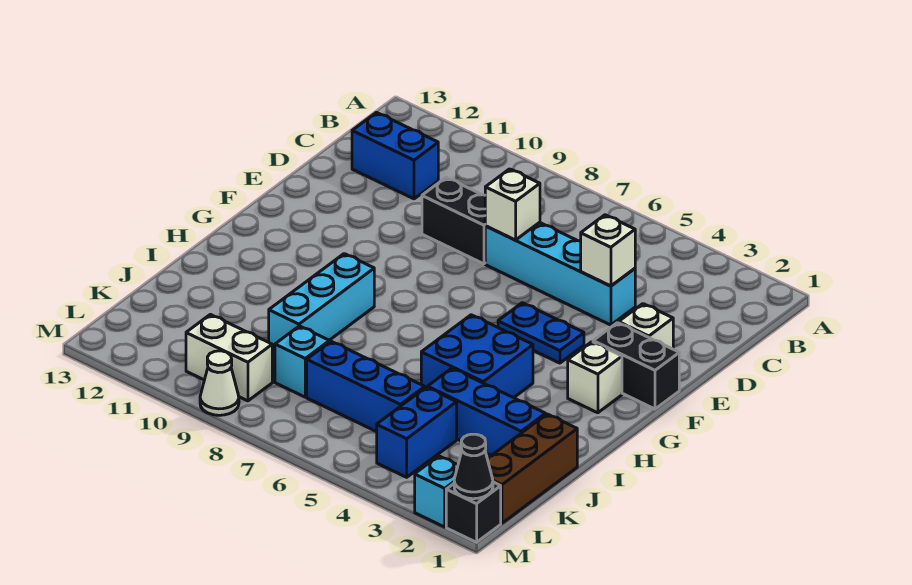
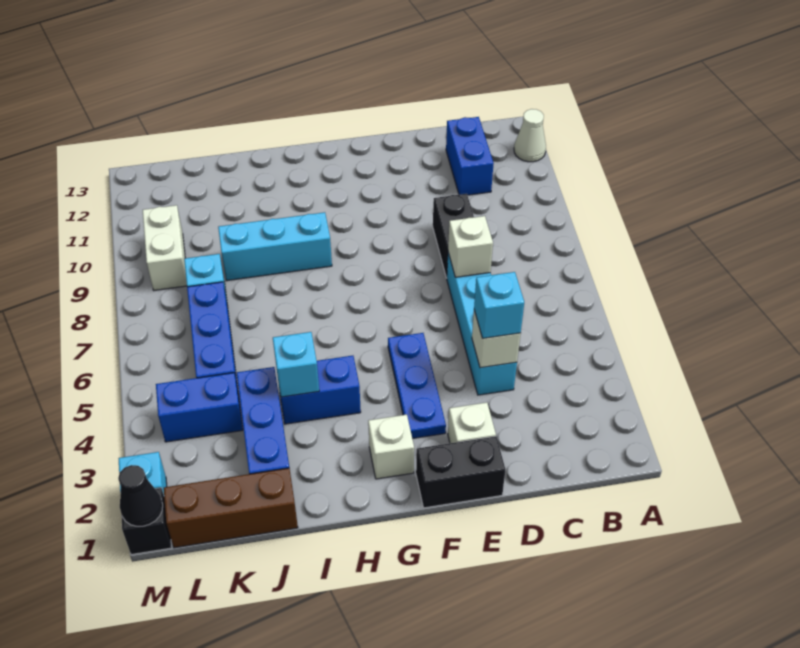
none -> cyan brick D4 level 3
black brick F1:F2 level 1 -> black brick E1:F1 level 1
blue plate F4:F5 level 1 -> blue plate F3:F5 level 1
blue brick H4:I5 level 1 -> blue brick H4:I4 level 1
none -> cyan brick I4 level 2
white cone M9 level 1 -> white cone A12 level 1

